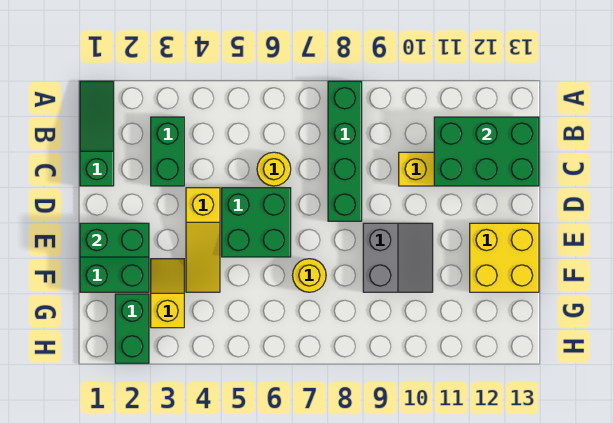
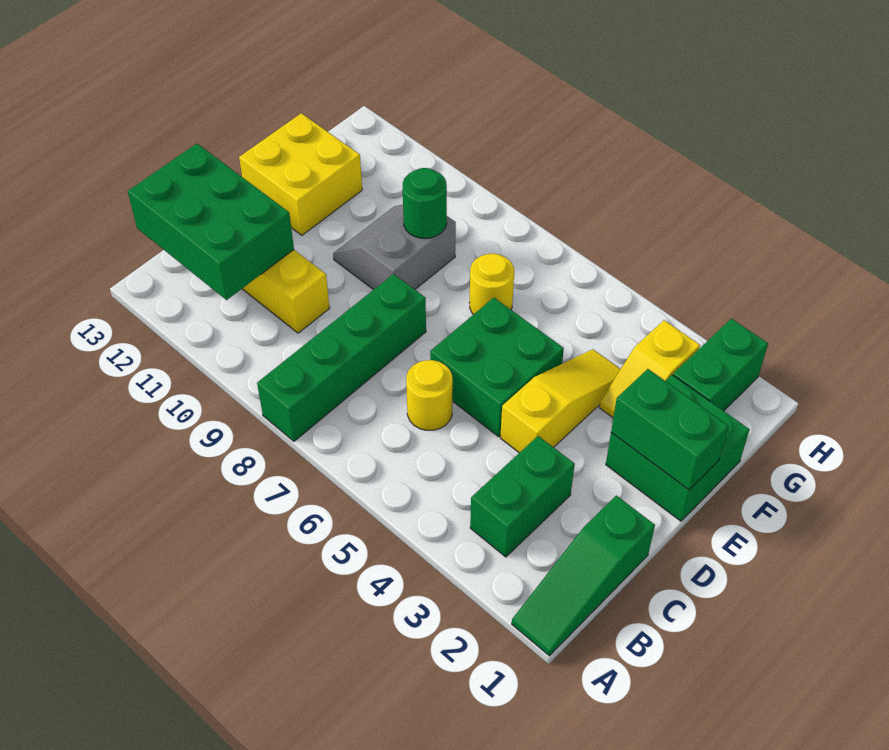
none -> green round brick F9 level 2

